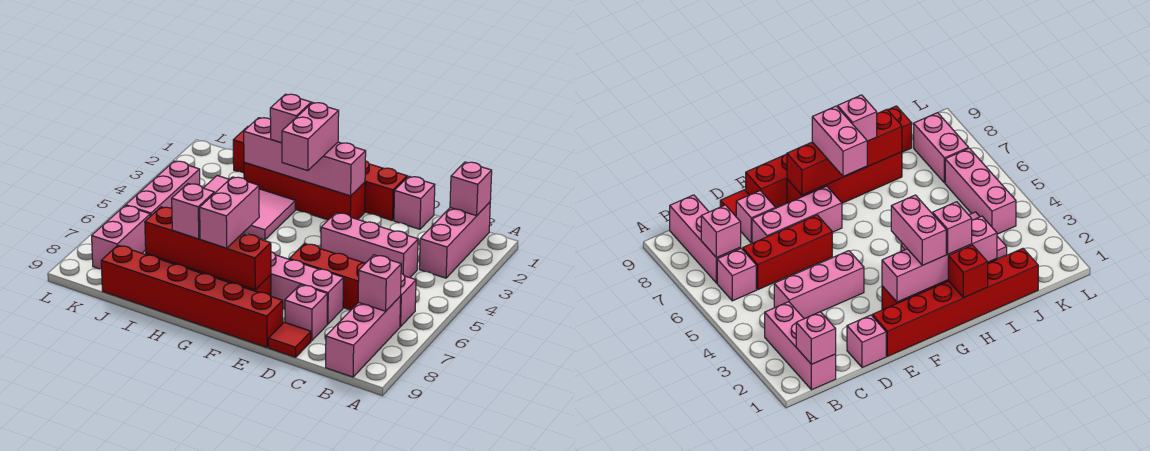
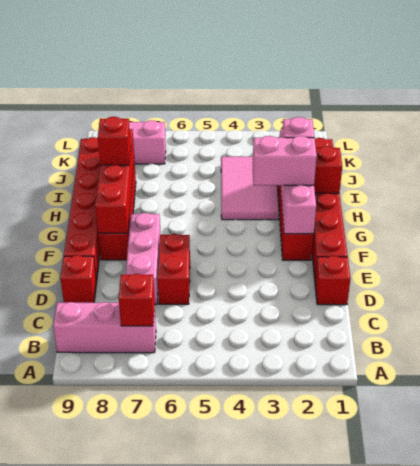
pink brick B1:B3 level 1 -> none
pink brick B1 level 2 -> none
pink brick B6 level 1 -> none
pink brick B7 level 2 -> red brick B7 level 2
pink brick C4:E4 level 1 -> none
red brick C6:E6 level 1 -> red brick D6:E6 level 1
pink brick D1 level 1 -> red brick D1 level 1
pink brick D8 level 1 -> none
red tile D9 level 1 -> red brick D9 level 1
pink brick G7:G8 level 3 -> none
pink brick H8 level 3 -> red brick H8 level 3
pink brick K4:K6 level 1 -> none

